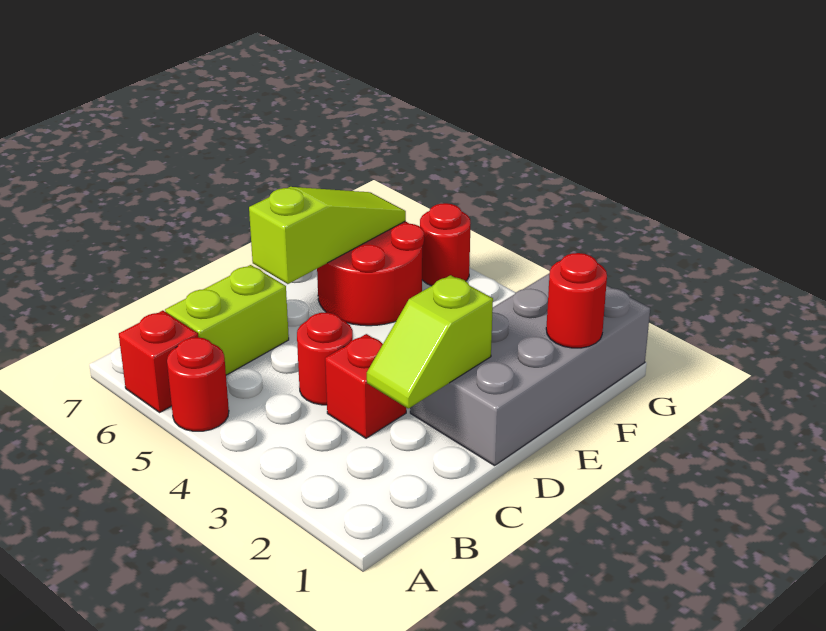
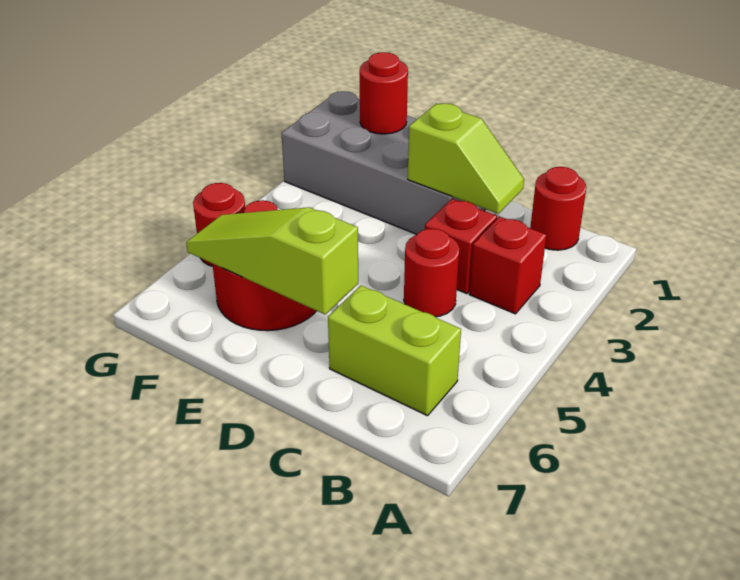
red round brick A5 level 1 -> red round brick B1 level 1
red brick A6 level 1 -> red brick B3 level 1

